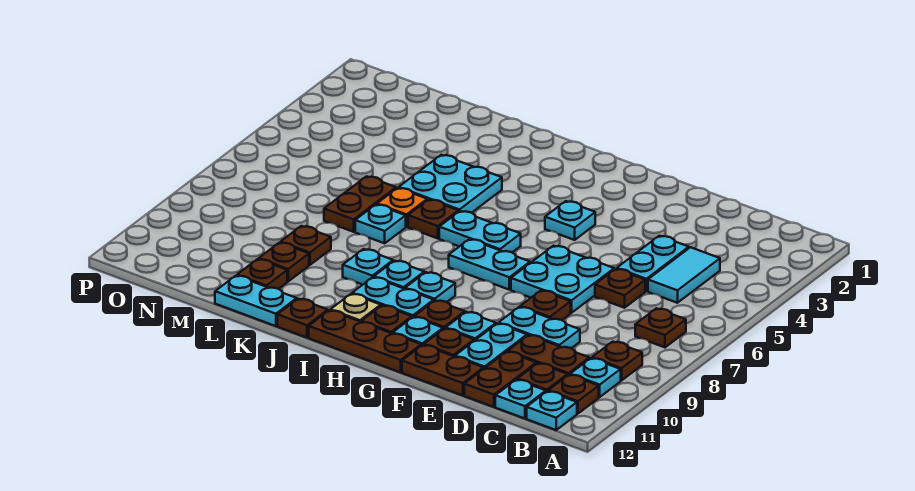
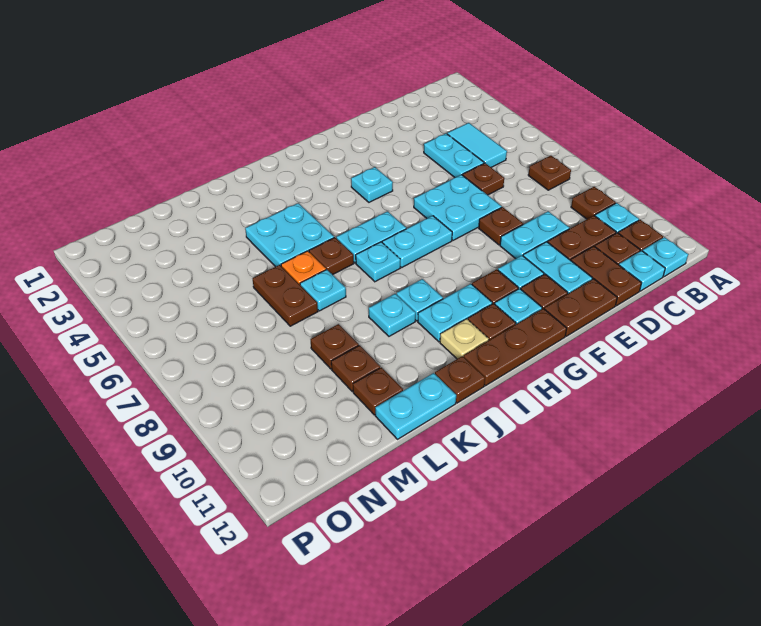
cyan plate H9 level 1 -> cyan plate I7 level 1

